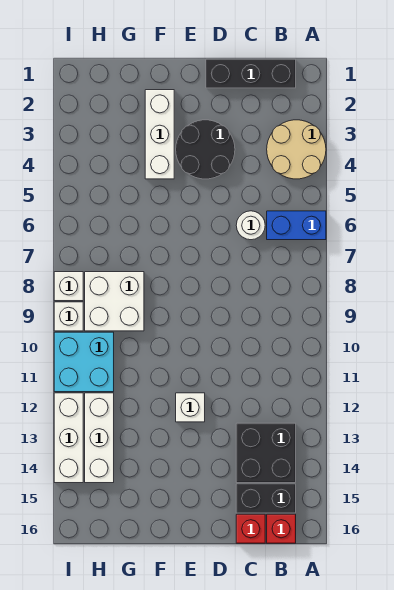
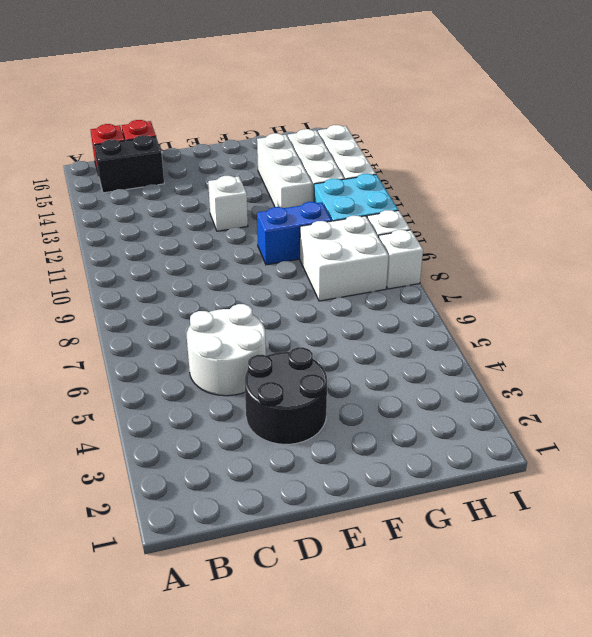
tan round brick A3:B4 level 1 -> none
blue brick A6:B6 level 1 -> blue brick F10:G10 level 1
black brick B1:D1 level 1 -> none
black brick B13:C14 level 1 -> none
white round brick C6 level 1 -> white round brick C5:D6 level 1
white brick F2:F4 level 1 -> white brick G12:G14 level 1

